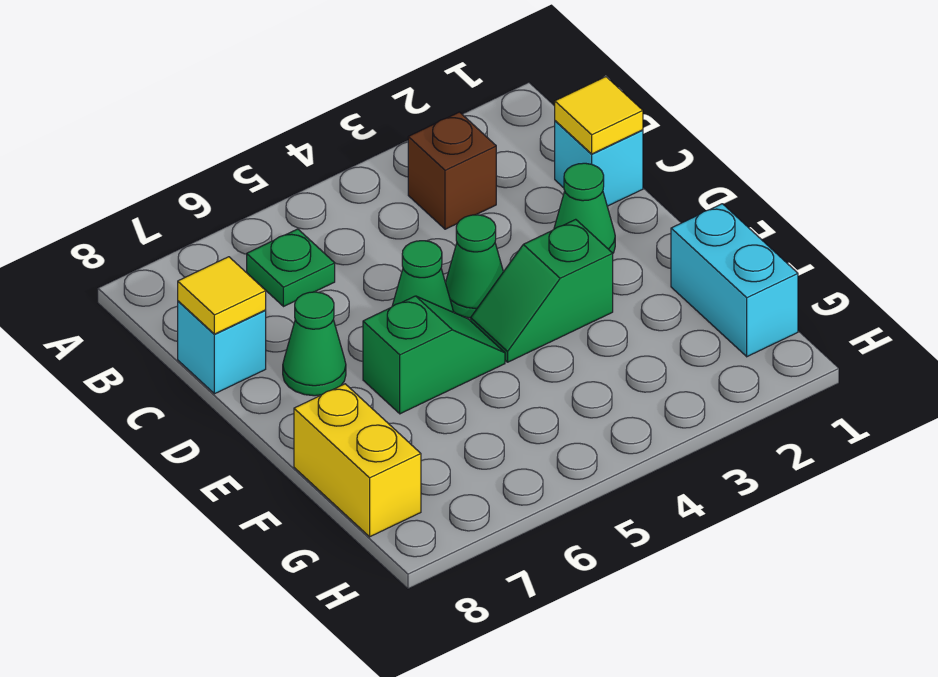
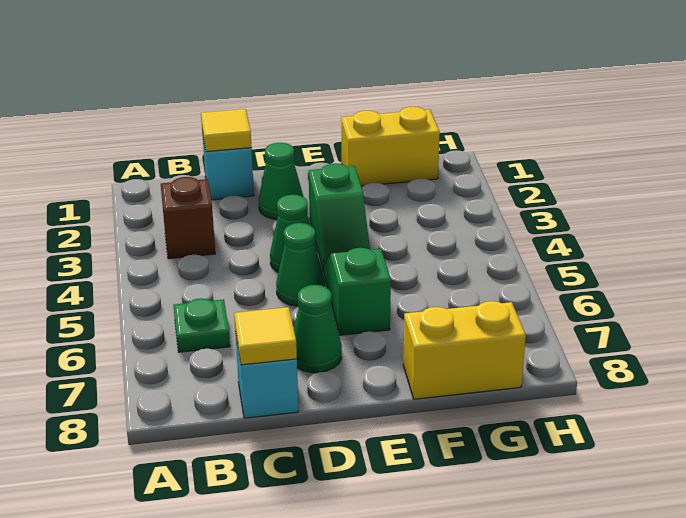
cyan brick F1:G1 level 1 -> yellow brick F1:G1 level 1

